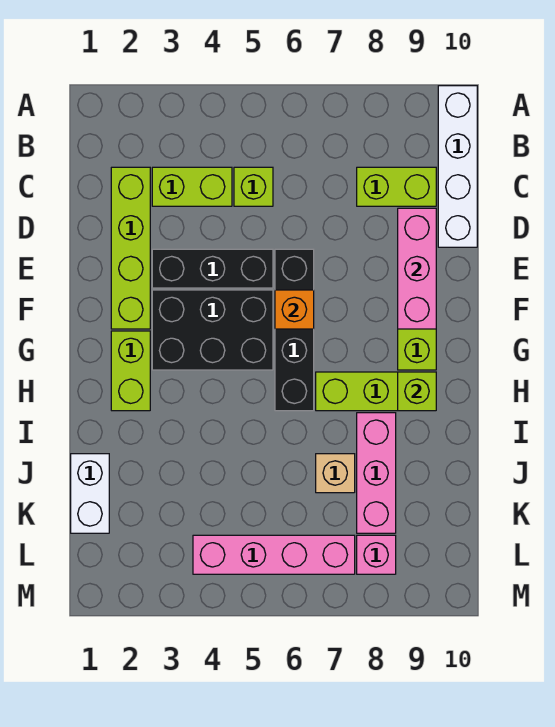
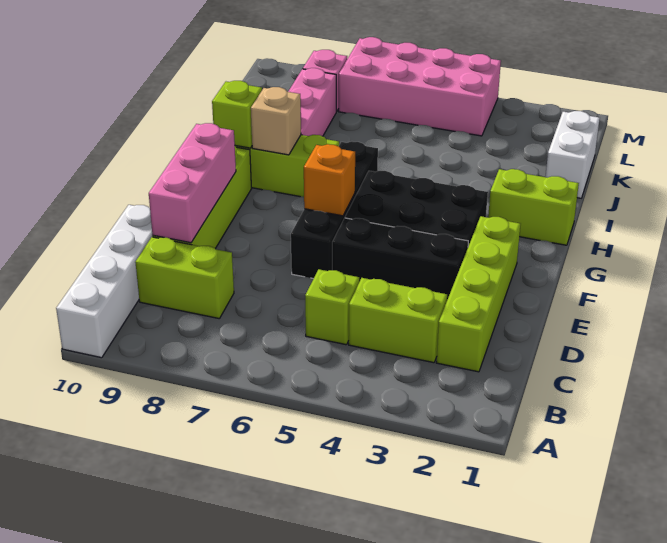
lime brick G2:H2 level 1 -> lime brick H1:H2 level 1
tan brick J7 level 1 -> tan brick H8 level 2
pink brick L4:L7 level 1 -> pink brick L4:M7 level 1

